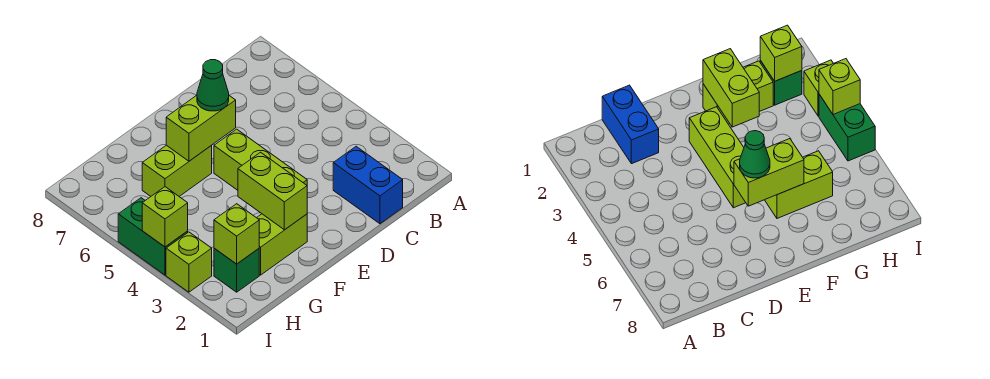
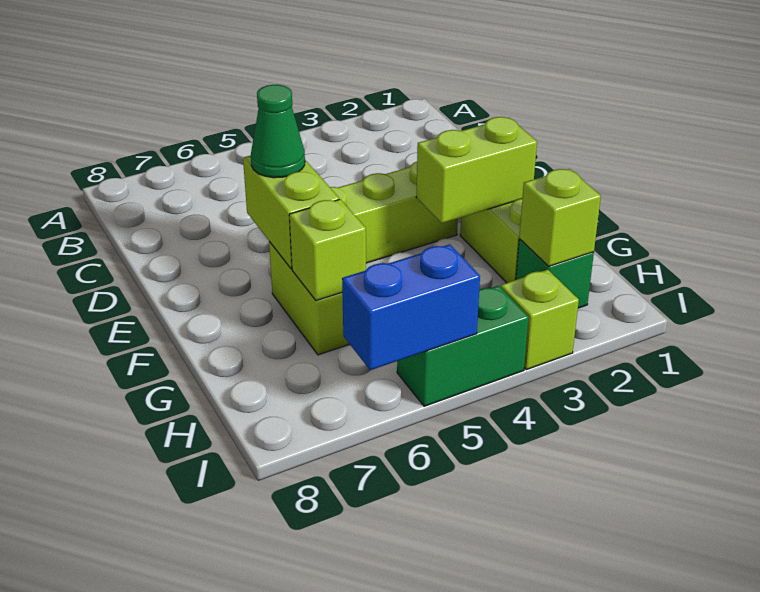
blue brick C1:C2 level 1 -> blue brick I5:I6 level 2
lime brick I4 level 2 -> lime brick G6 level 2

